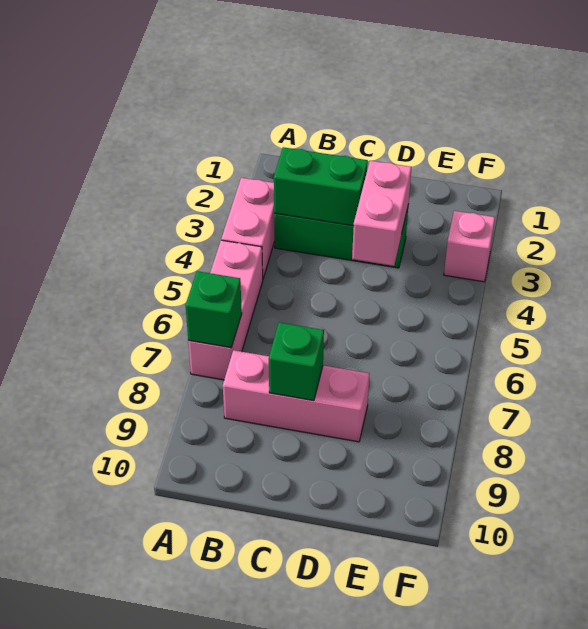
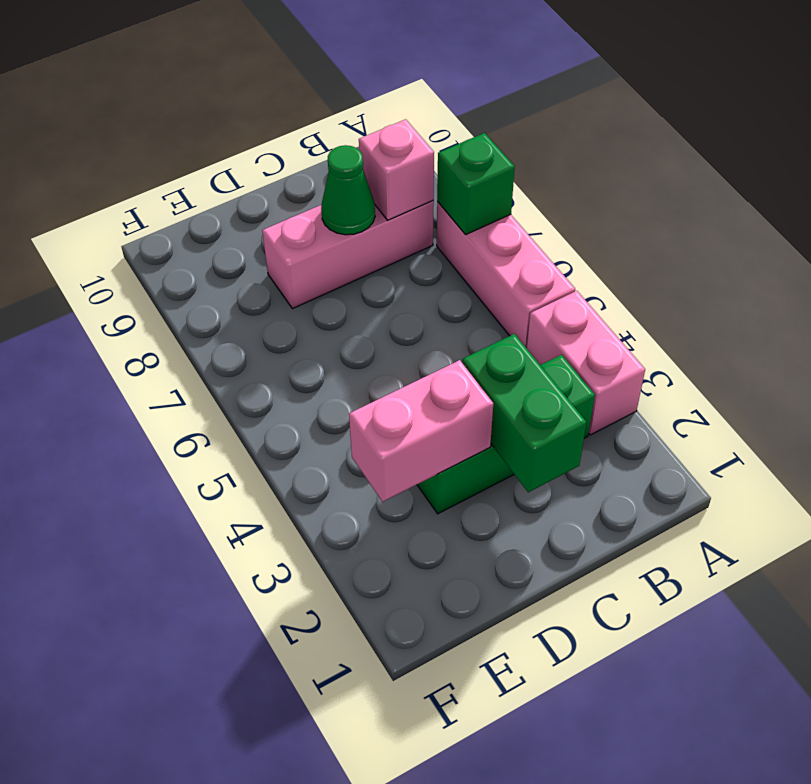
green brick B3:C3 level 2 -> green brick C2:C3 level 2
green brick C8 level 2 -> green cone C8 level 2
pink brick D3:D4 level 2 -> pink brick D3:E3 level 2
pink brick F3 level 1 -> pink brick B8 level 2

